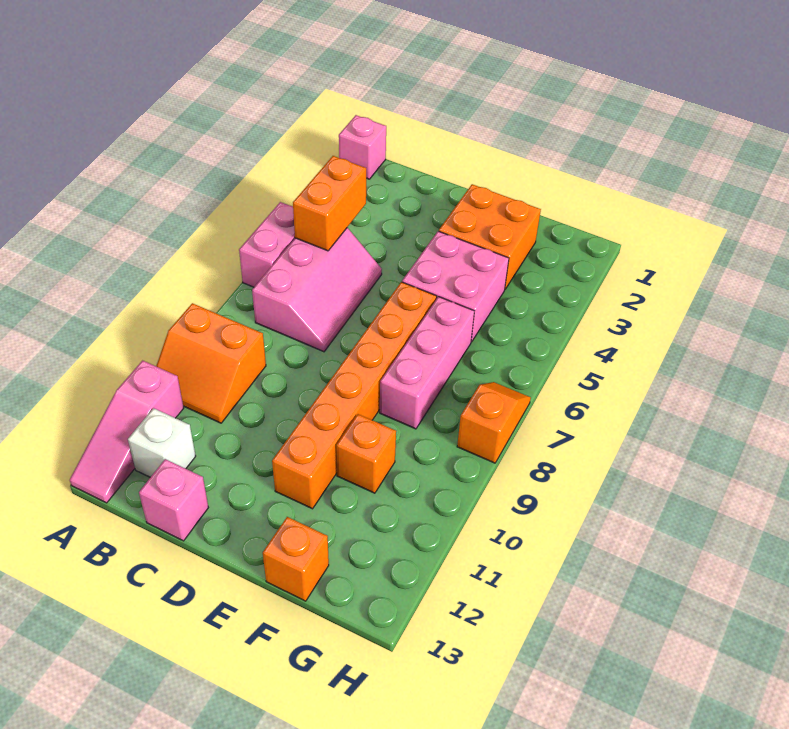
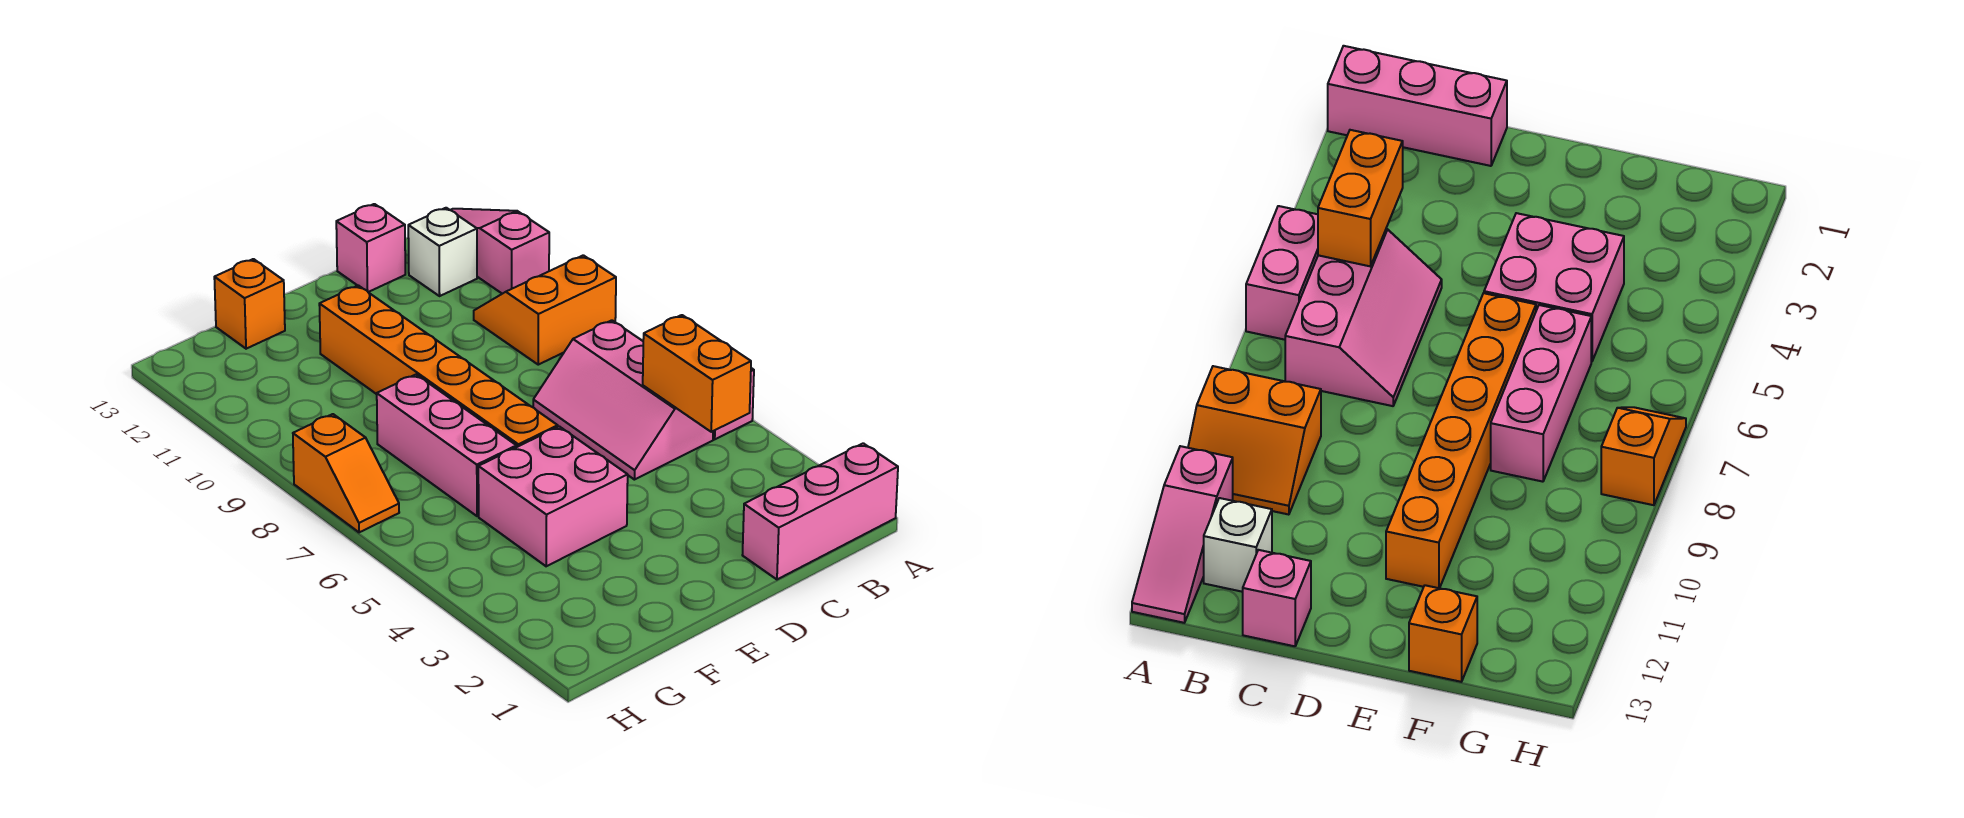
pink brick A1 level 1 -> pink brick A1:C1 level 1
orange brick E2:F3 level 1 -> none
orange brick F10 level 1 -> none

